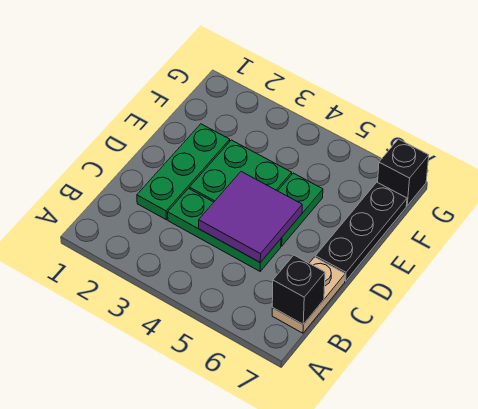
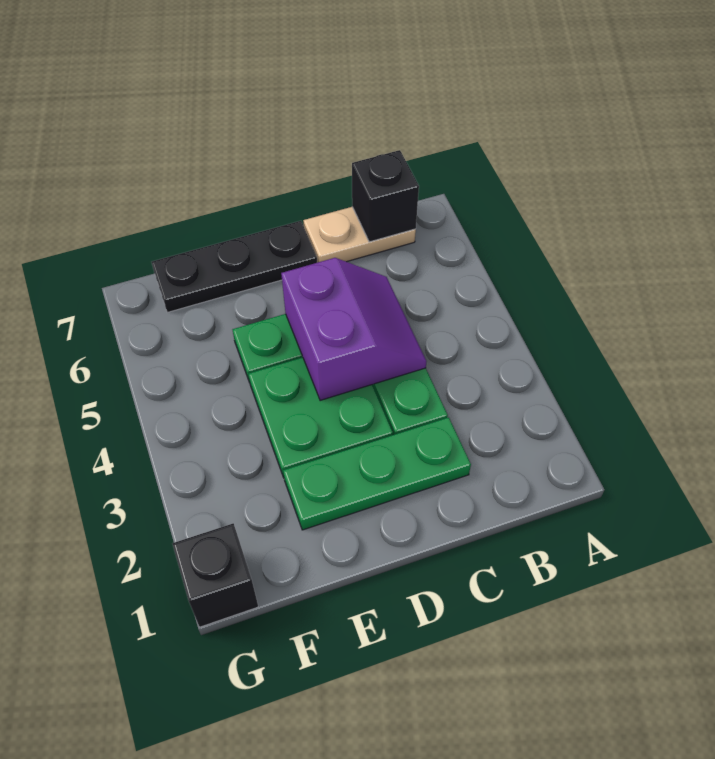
purple tile C4:D5 level 2 -> purple slope C4:D5 level 2 top D
black brick G7 level 1 -> black brick G1 level 1

